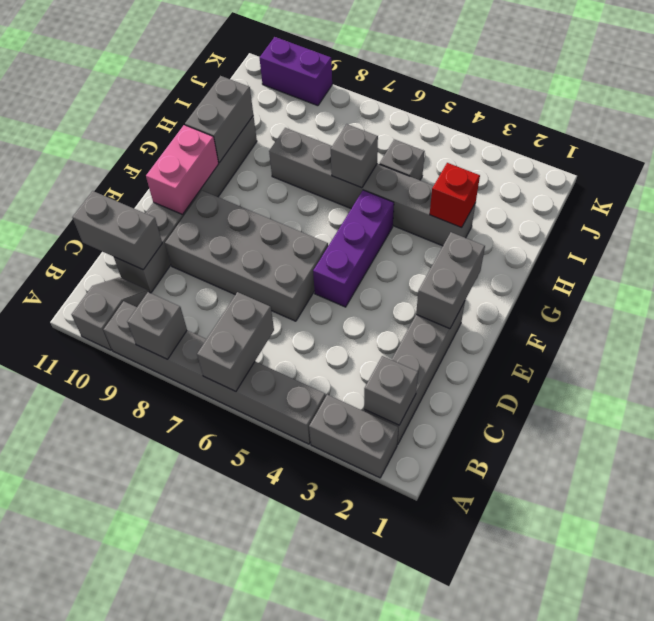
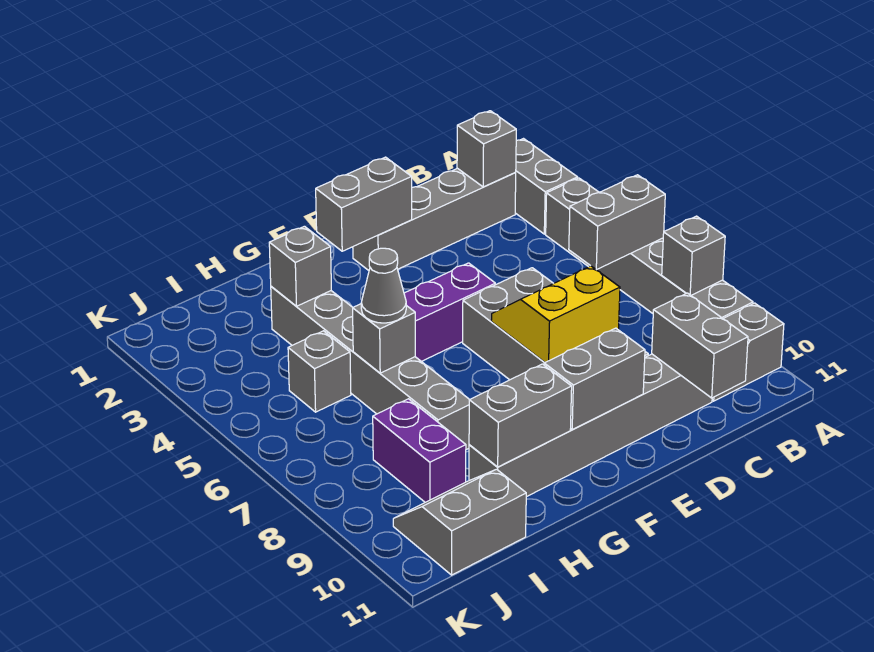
none -> yellow slope D7:E8 level 2 top 8
pink brick E10:F10 level 2 -> grey brick E10:F10 level 2
red brick H3 level 2 -> grey brick H3 level 2
none -> grey cone H6 level 3
none -> grey slope I10:J11 level 1 top 11
purple brick K9:K10 level 1 -> purple brick I8:I9 level 1

